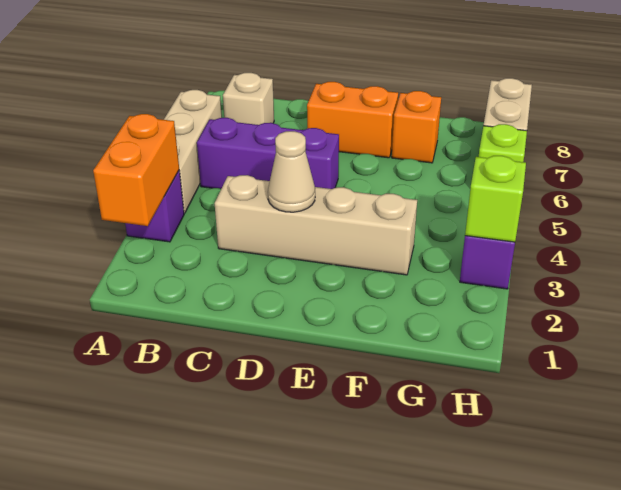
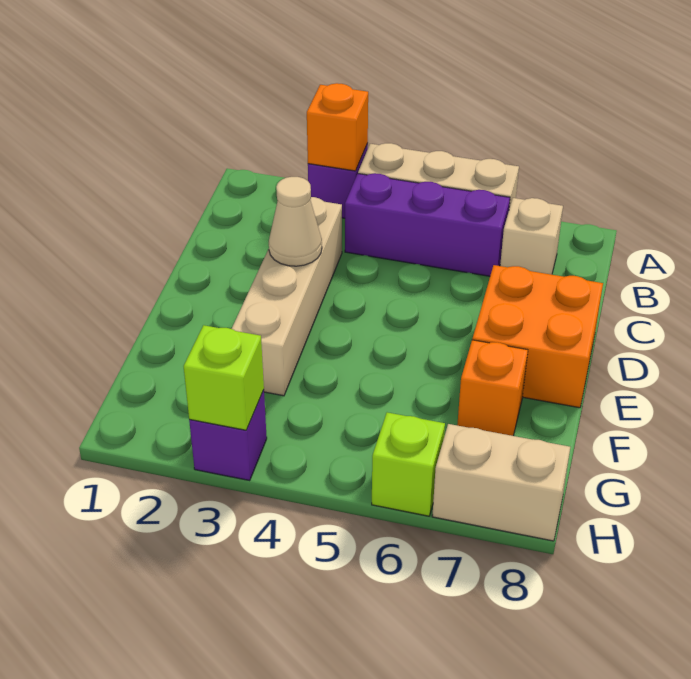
orange brick A2:A3 level 2 -> orange brick A3 level 2
purple brick B5:D5 level 1 -> purple brick B4:B6 level 1
orange brick D7:E7 level 1 -> orange brick D7:E8 level 1

